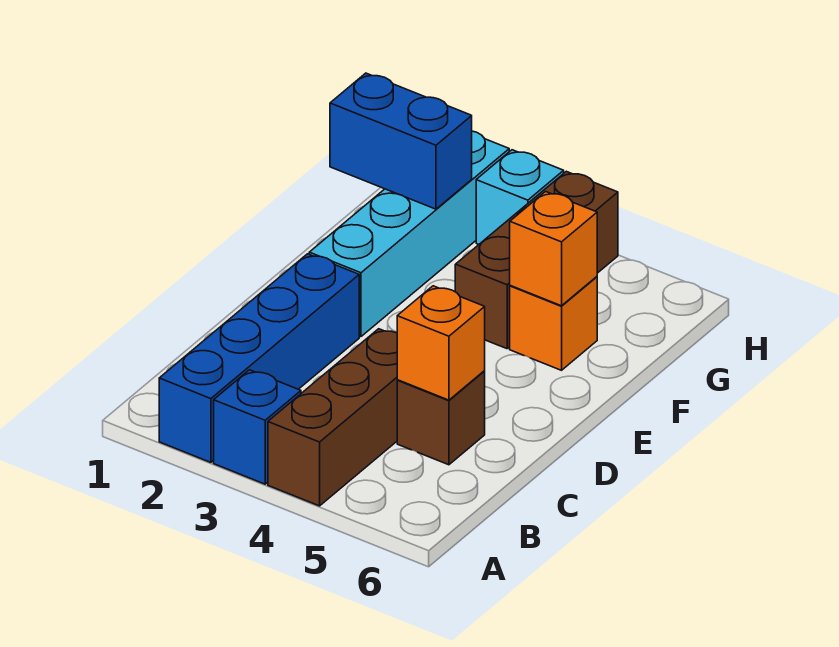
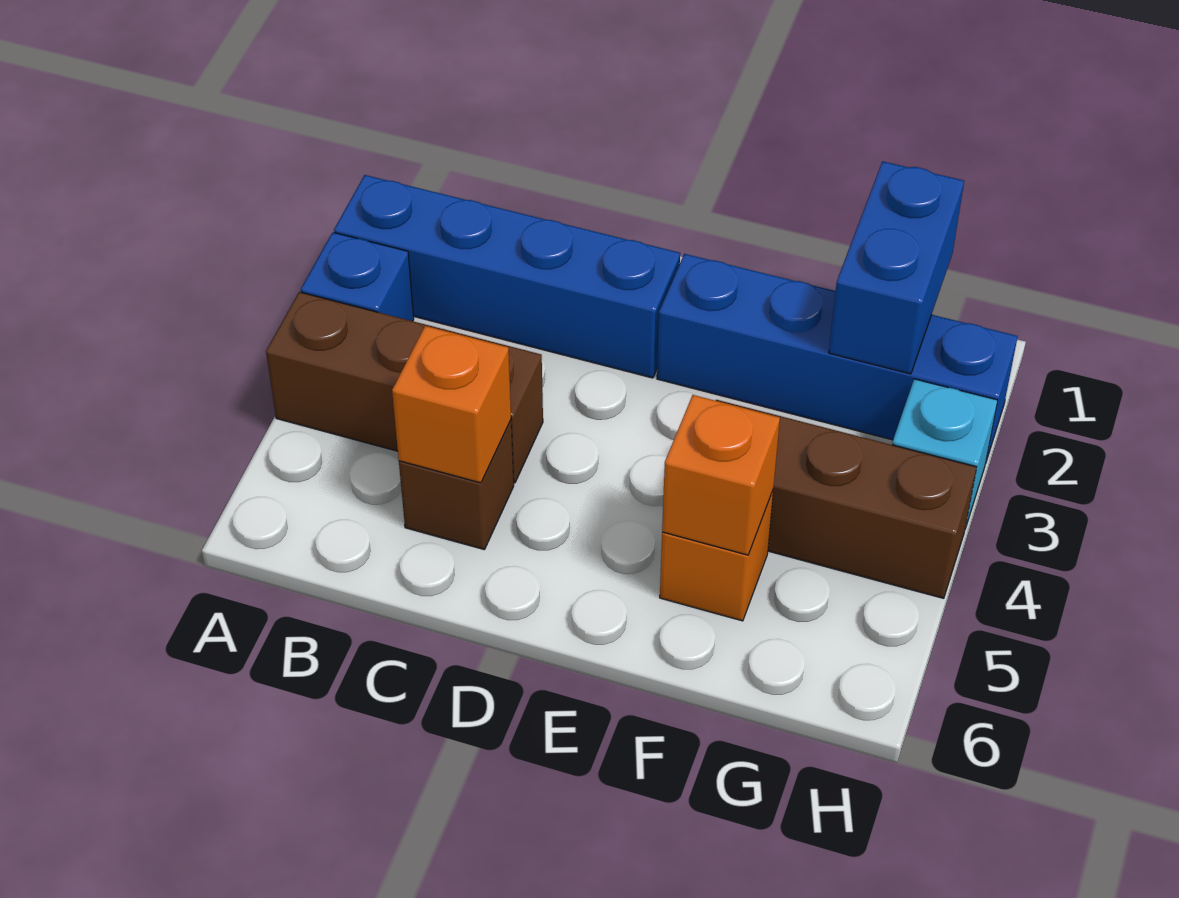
cyan brick E2:H2 level 1 -> blue brick E2:H2 level 1

